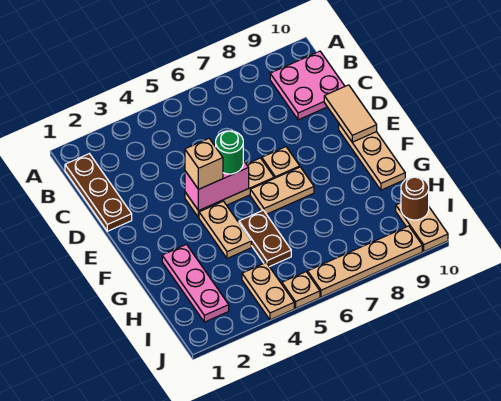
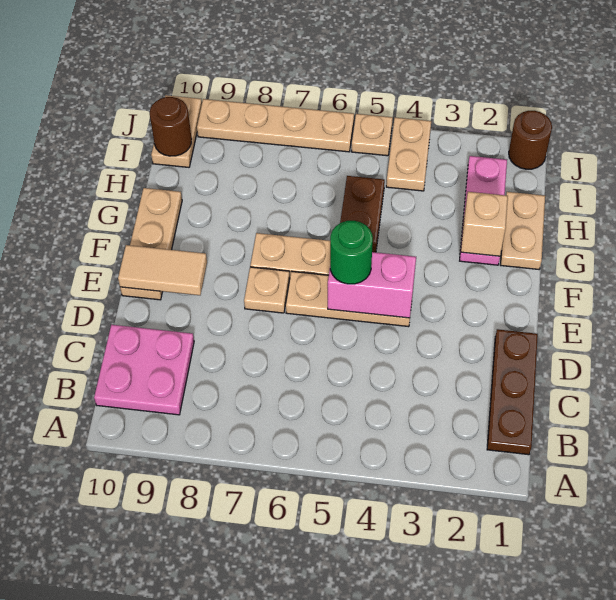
tan tile D10:E10 level 2 -> tan tile E9:E10 level 2
tan brick E4 level 3 -> tan brick G2 level 2
tan plate F4:G4 level 1 -> tan plate G1:H1 level 1
none -> brown round brick J1 level 1

